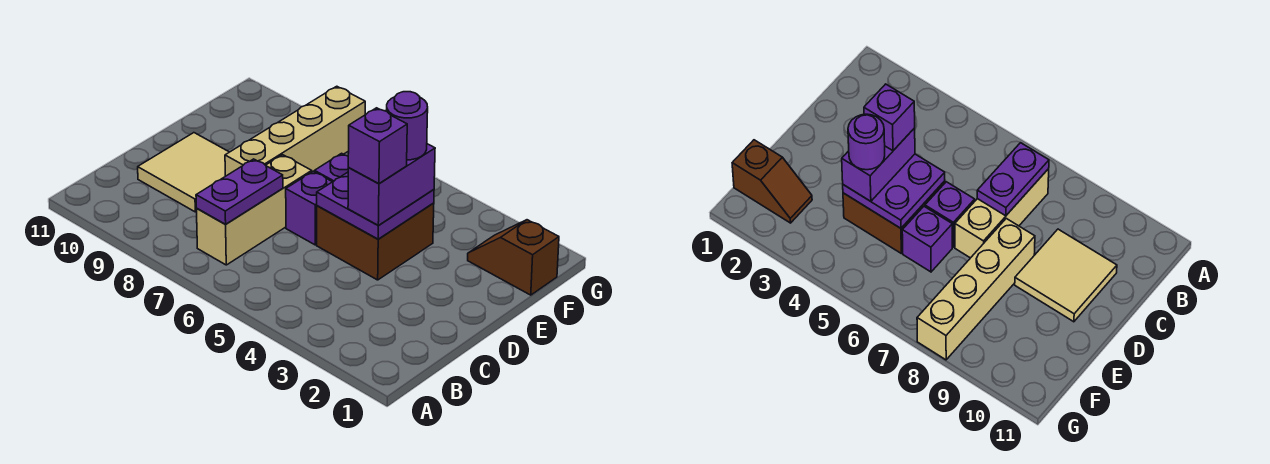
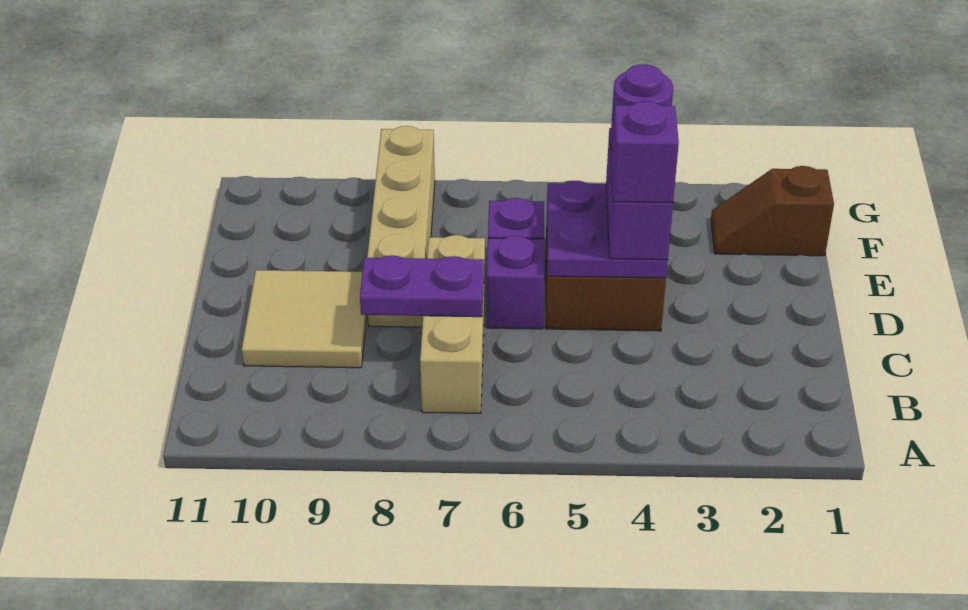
purple plate B7:C7 level 2 -> purple plate C7:C8 level 2

